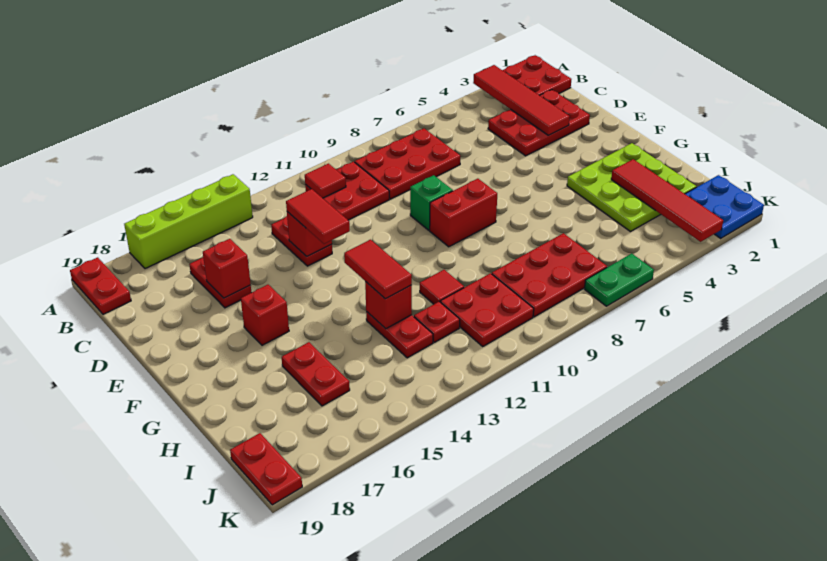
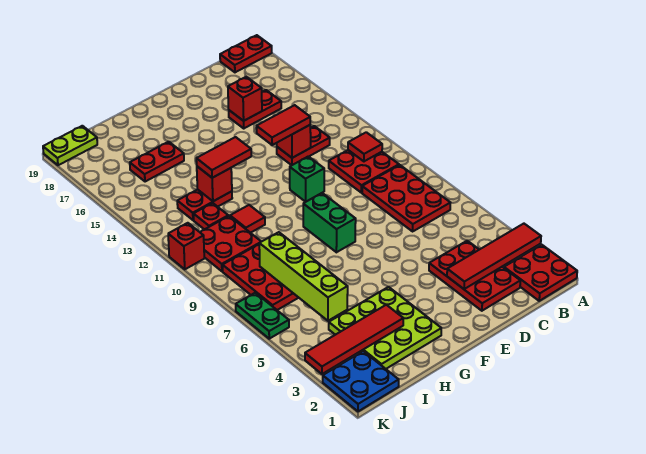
lime brick A14:A17 level 1 -> lime brick I5:I8 level 2
green brick E9 level 1 -> green brick E11 level 1
red brick F8:F9 level 1 -> green brick F8:F9 level 1
red brick F16 level 1 -> red brick K11 level 1
red plate J19:K19 level 1 -> lime plate J19:K19 level 1

